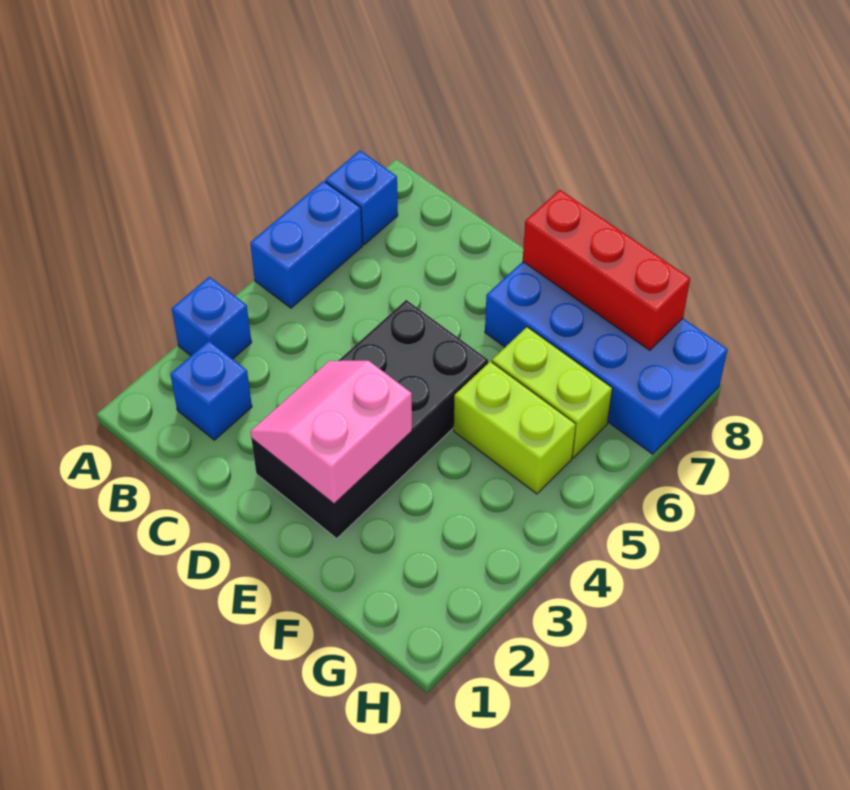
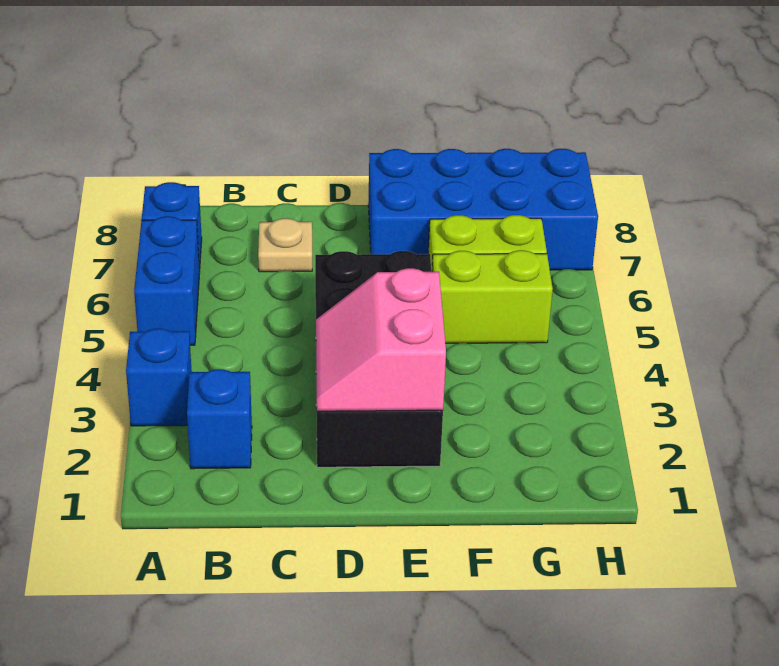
none -> tan plate C7 level 1
red brick E8:G8 level 2 -> none

